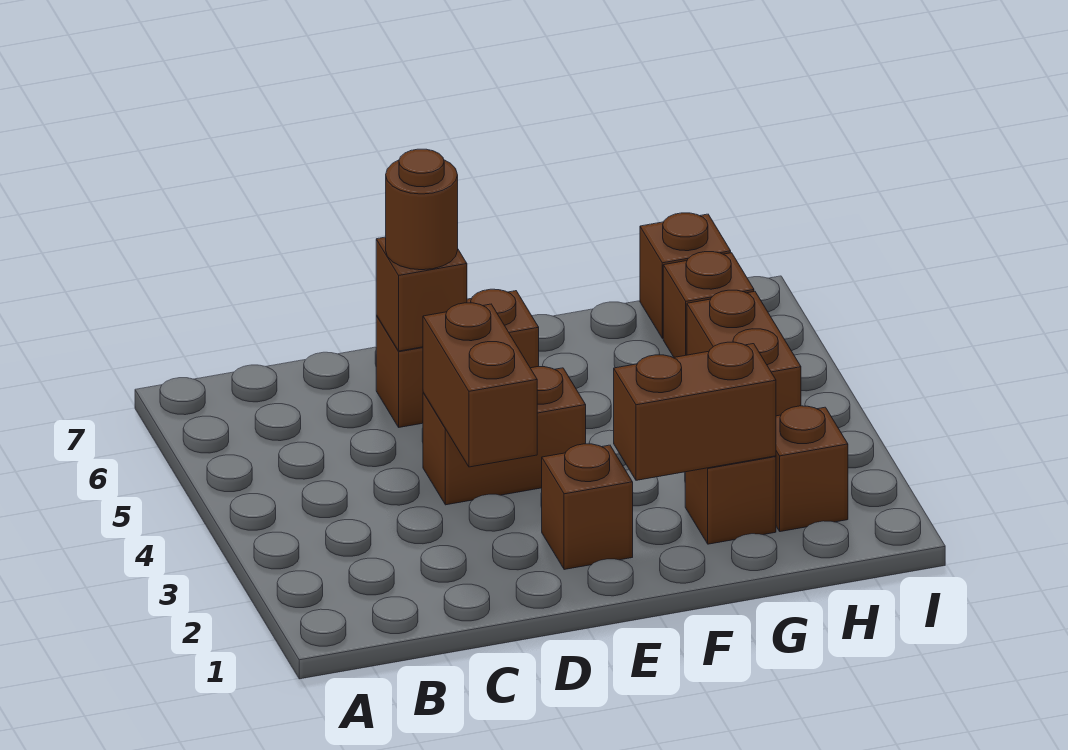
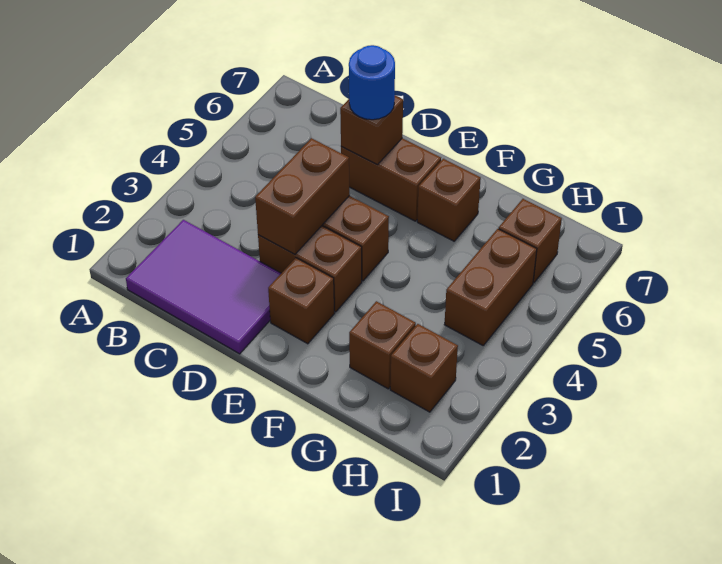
none -> purple tile B1:D2 level 1
brown round brick D6 level 3 -> blue round brick D6 level 3
brown brick F2:G2 level 2 -> brown brick D3:E3 level 1
brown brick H7 level 1 -> brown brick F6 level 1

